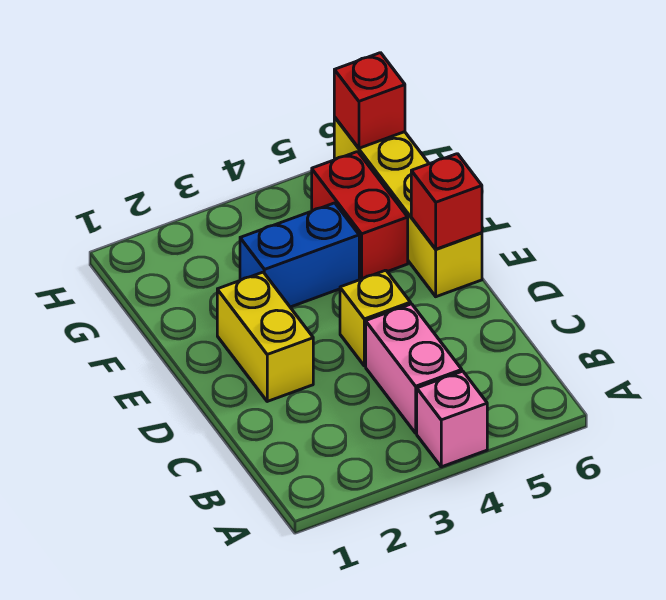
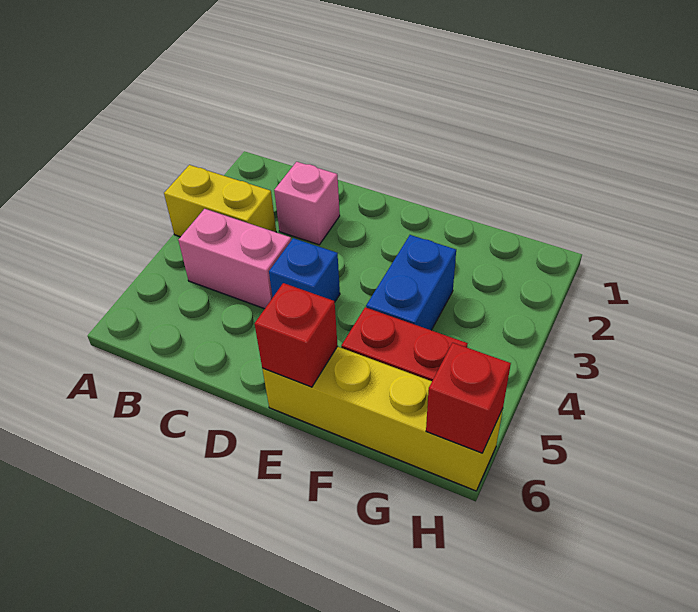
pink brick A4 level 1 -> pink brick C2 level 1
yellow brick D2:E2 level 1 -> yellow brick A3:B3 level 1
yellow brick D4 level 1 -> blue brick D4 level 1

